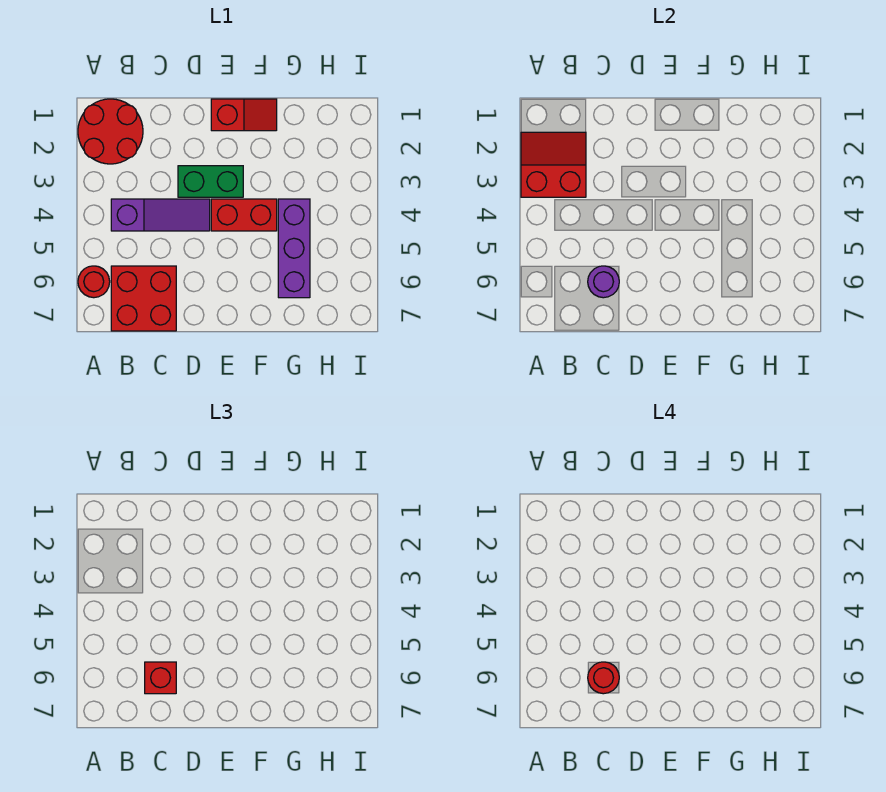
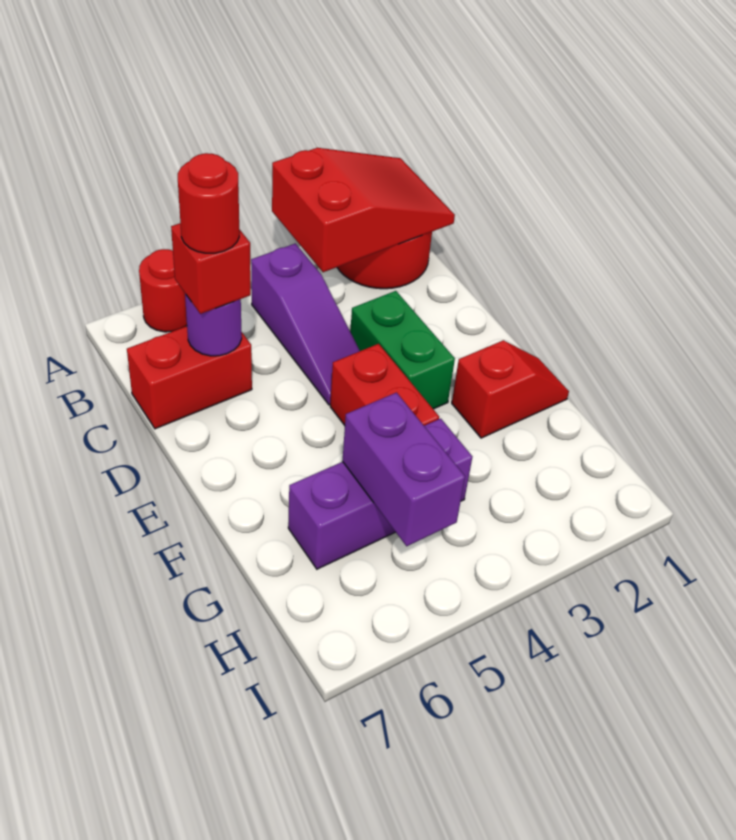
red slope A2:B3 level 2 top 3 -> red slope A1:B3 level 2 top 3
red brick B6:C7 level 1 -> red brick C6:C7 level 1
red slope E1:F1 level 1 top E -> red slope F1:F2 level 1 top 2
none -> purple brick G5:H5 level 2

